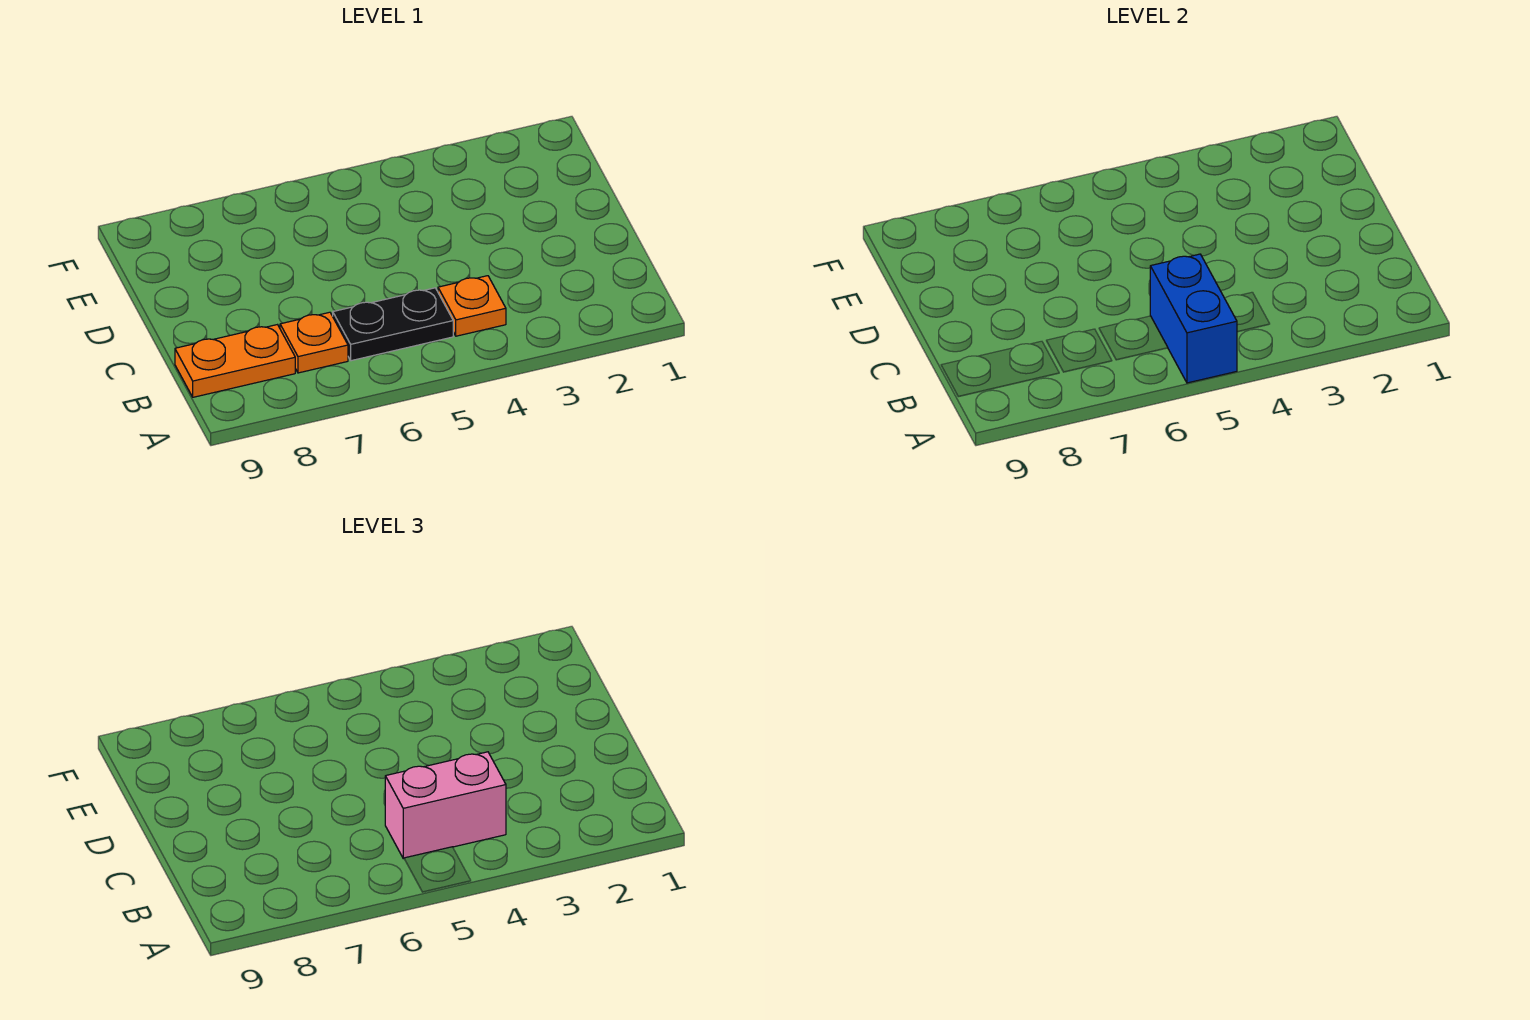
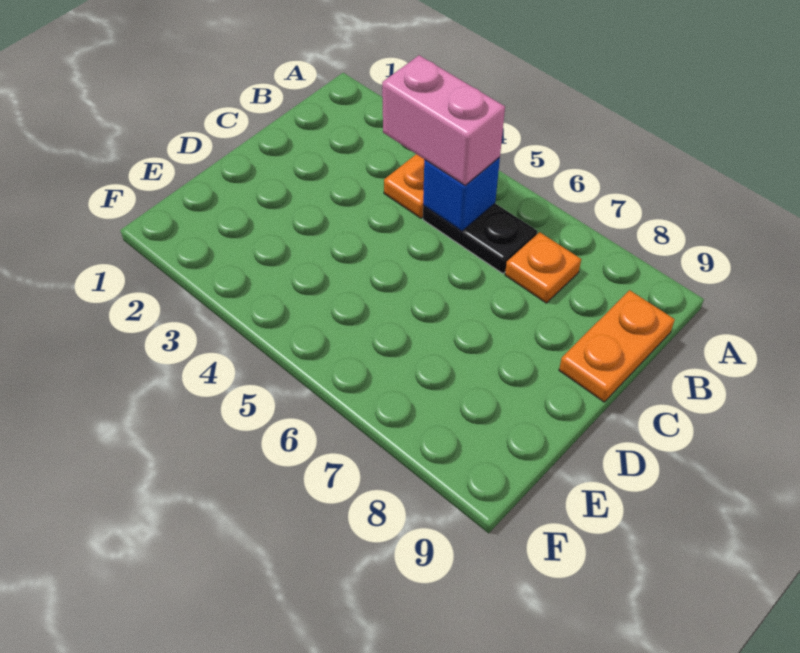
blue brick A5:B5 level 2 -> blue brick B5 level 2
orange plate B8:B9 level 1 -> orange plate B9:C9 level 1

